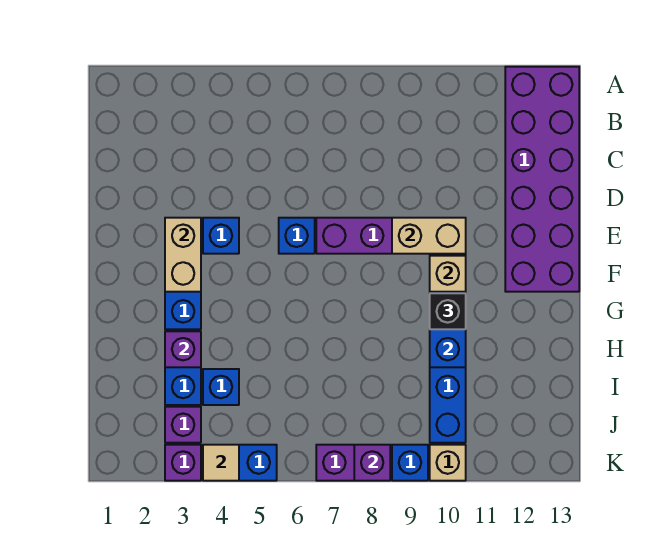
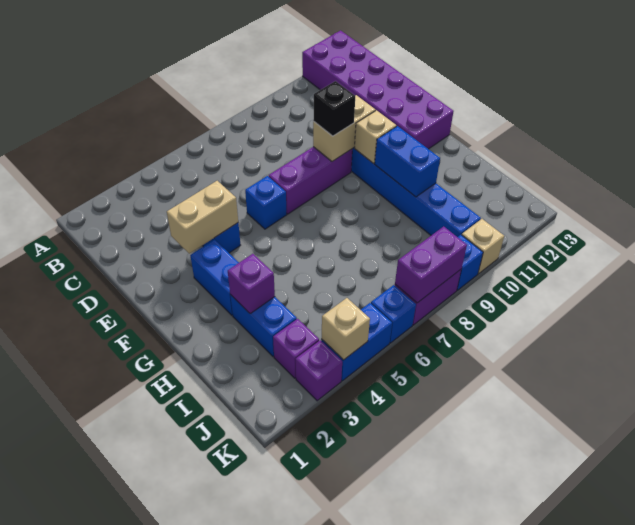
tan brick E3:F3 level 2 -> tan brick E3:E4 level 2
black brick G10 level 3 -> black brick E9 level 3
blue brick I4 level 1 -> blue brick K6 level 1
tan tile K4 level 2 -> tan brick K4 level 2
purple brick K8 level 2 -> purple brick K7:K8 level 2

